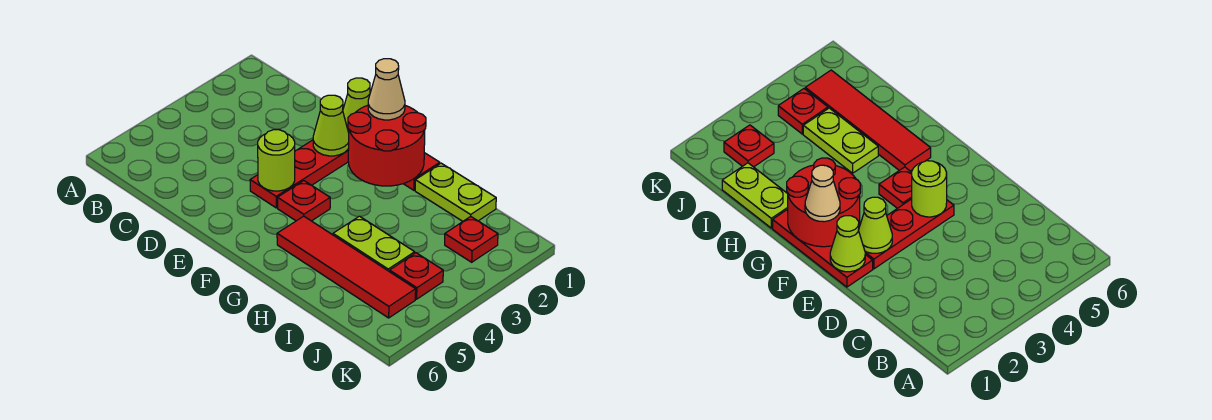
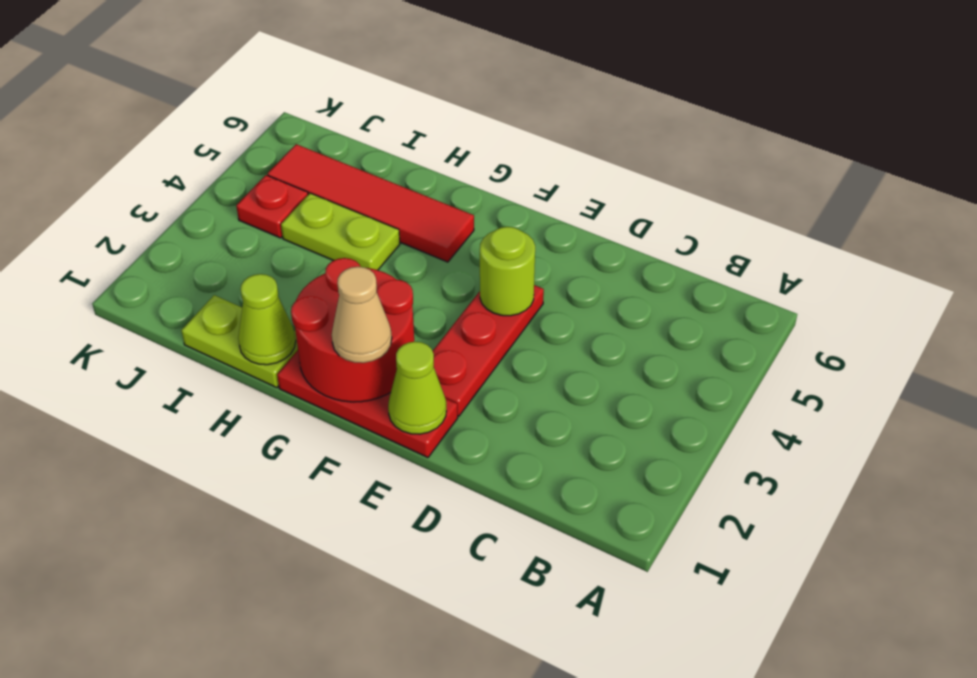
lime cone E2 level 2 -> lime cone H1 level 2
red plate F4 level 1 -> none
red plate J2 level 1 -> none

